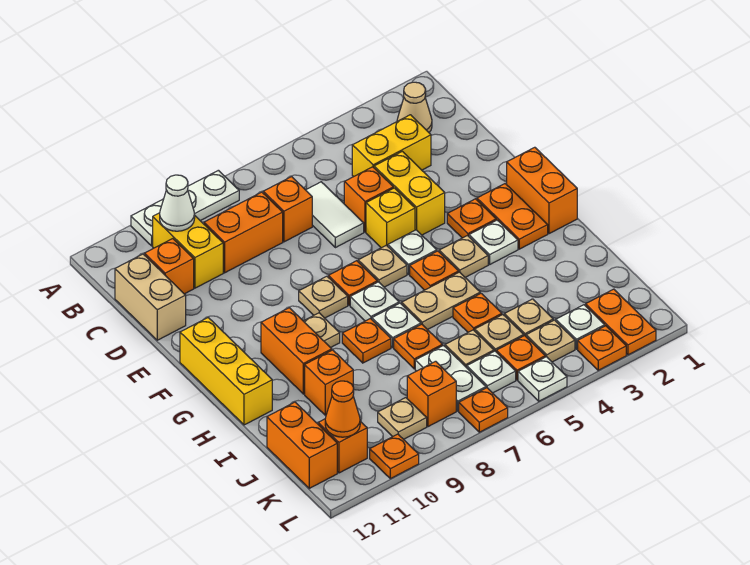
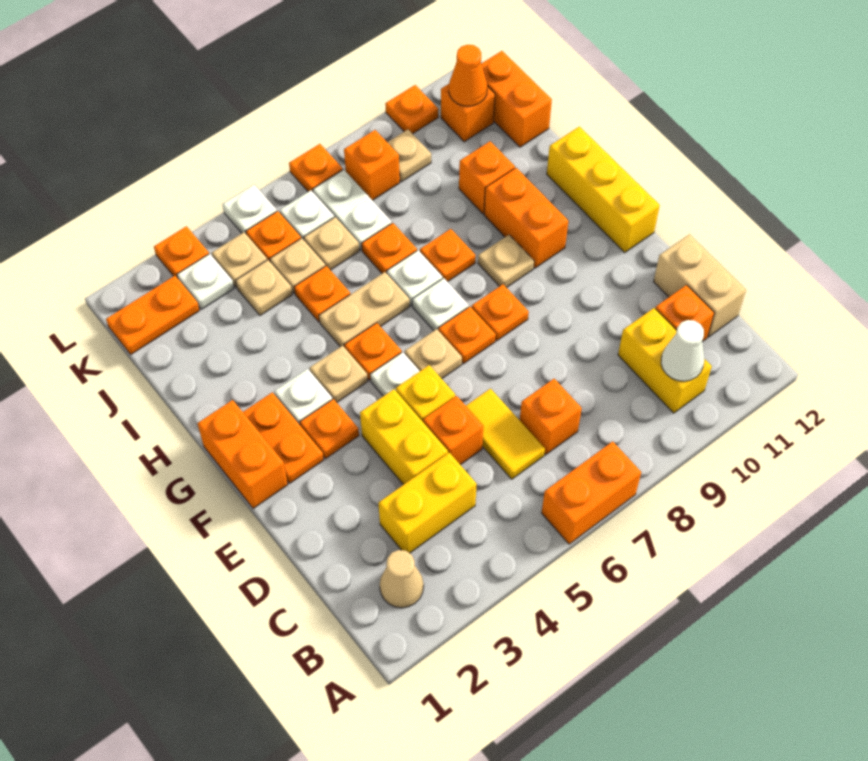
white plate A8:A10 level 1 -> none
white tile C6:D6 level 1 -> yellow tile C6:D6 level 1
orange brick C8:C9 level 1 -> orange brick A6:A7 level 1
tan plate F8 level 1 -> orange plate F8 level 1
orange plate K2:L2 level 1 -> orange plate K1:K2 level 1

